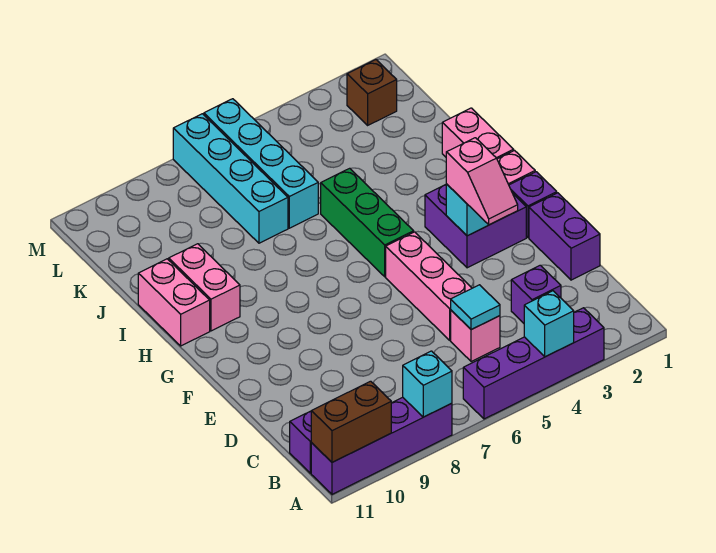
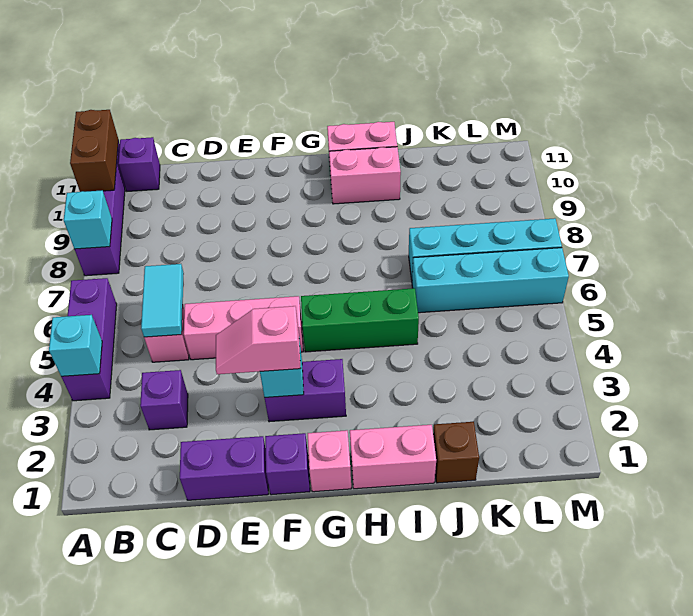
purple brick A3:A6 level 1 -> purple brick A4:A6 level 1
cyan tile C5 level 2 -> cyan tile C5:C6 level 2
purple brick F2:G3 level 1 -> purple brick F3:G3 level 1
brown brick L2 level 1 -> brown brick J1 level 1

